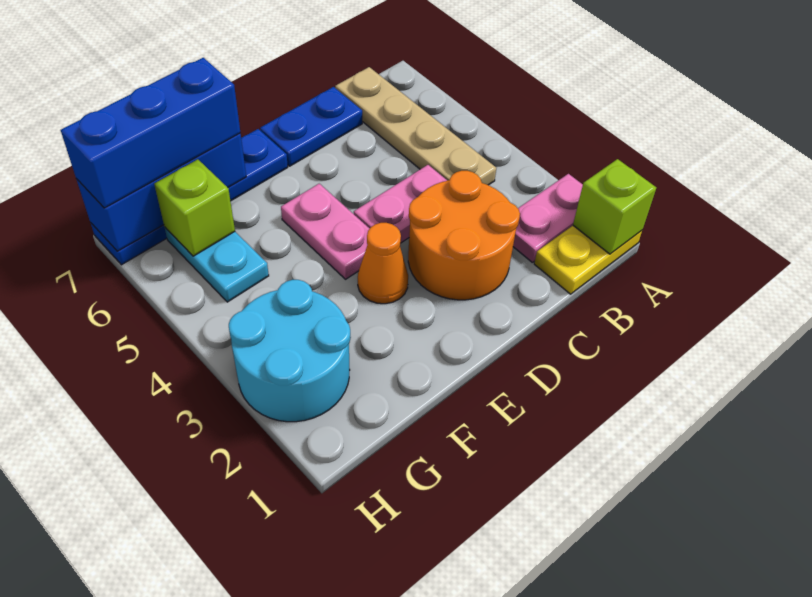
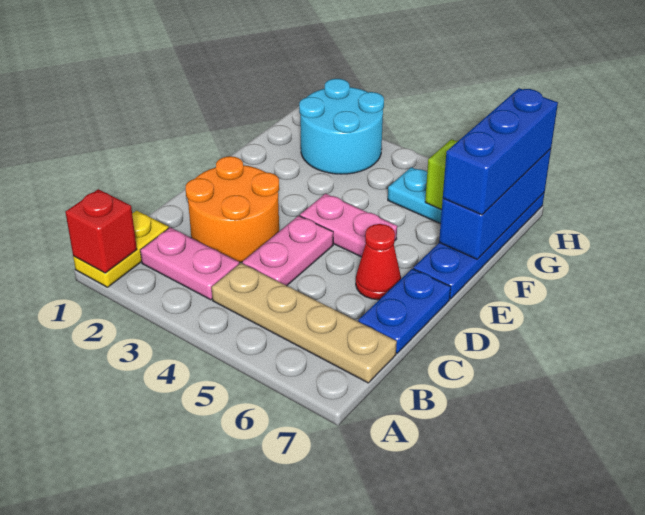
lime brick A1 level 2 -> red brick A1 level 2
pink plate A2:B2 level 1 -> pink plate B2:B3 level 1
none -> red cone D6 level 1
orange cone E3 level 1 -> none

